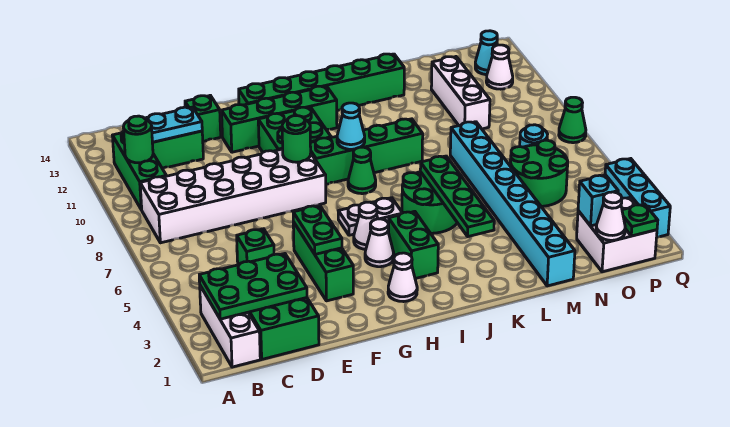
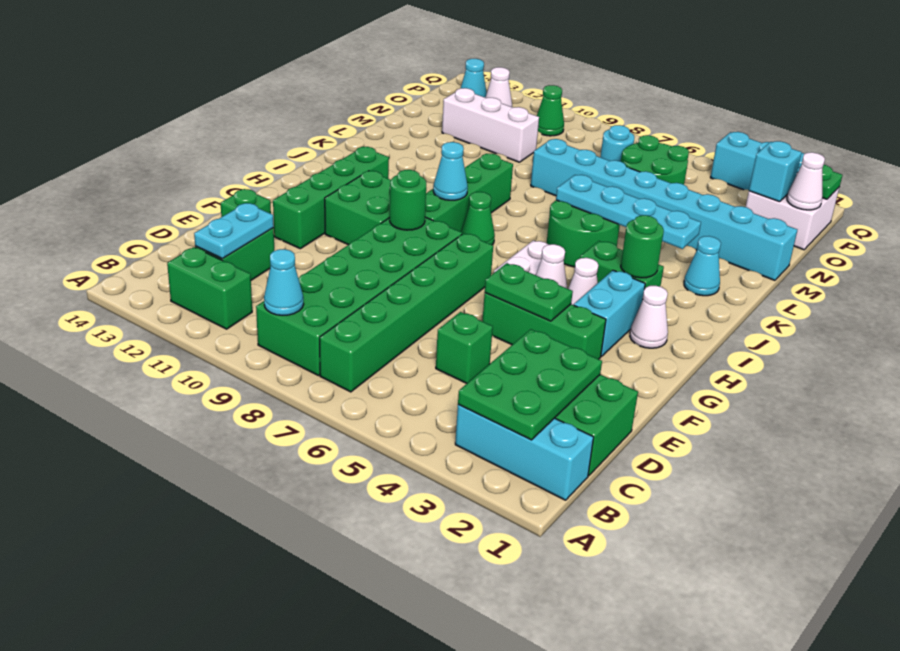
white brick B1:B3 level 1 -> cyan brick B1:B3 level 1
white brick B8:G9 level 1 -> green brick B8:G9 level 1
none -> cyan cone B9 level 2
green brick B10:B12 level 1 -> green brick B11:B12 level 1
green round brick B11 level 2 -> green round brick I3 level 2
none -> cyan brick G3:H3 level 1
green brick G13:L13 level 1 -> green brick B7:G7 level 1
none -> cyan cone K2 level 1
green plate K3:K6 level 2 -> cyan plate K3:K6 level 2
green cone Q8 level 1 -> green cone P10 level 1

